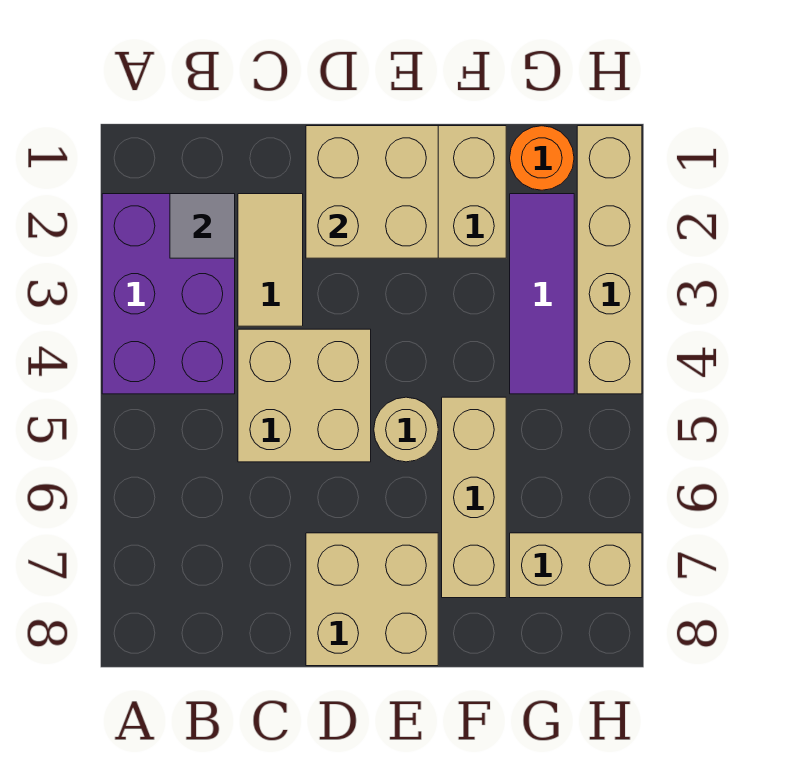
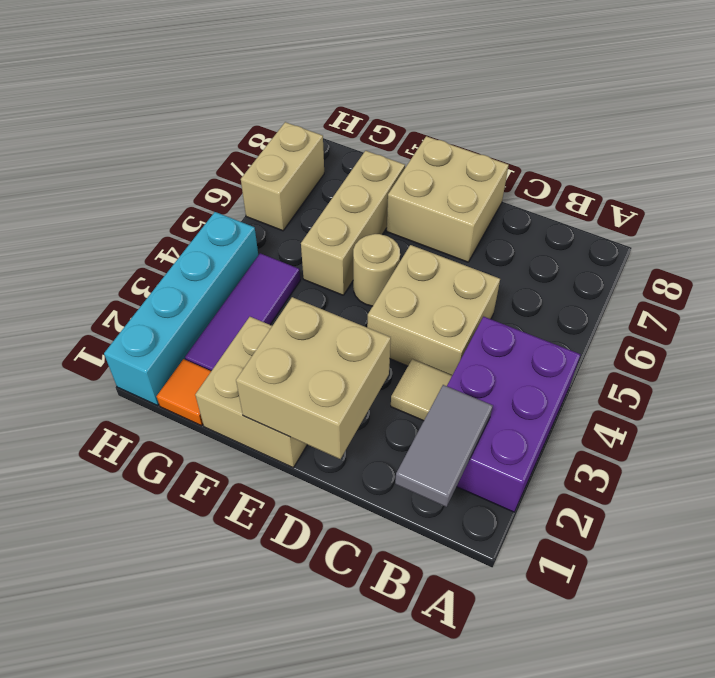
grey tile B2 level 2 -> grey tile B1:B2 level 2
tan tile C2:C3 level 1 -> tan tile C3 level 1
orange round brick G1 level 1 -> orange tile G1 level 1
tan brick G7:H7 level 1 -> tan brick H6:H7 level 1
tan brick H1:H4 level 1 -> cyan brick H1:H4 level 1

